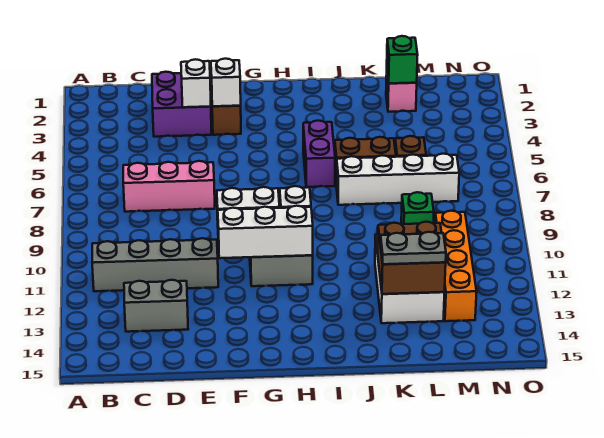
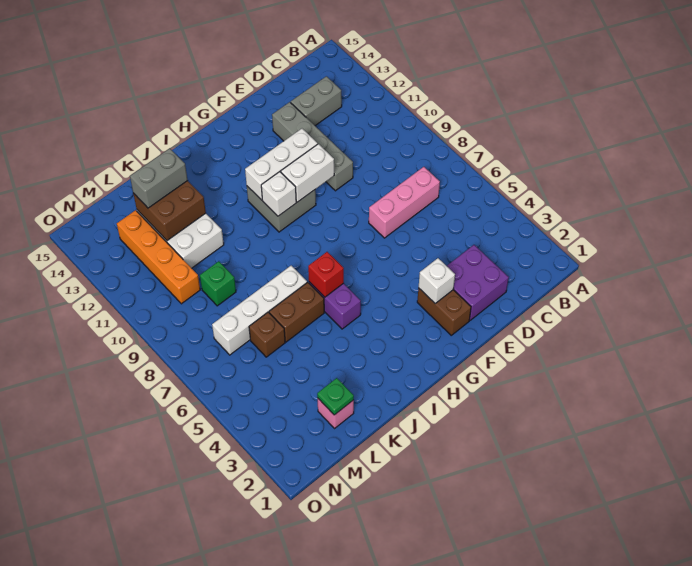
grey brick B11:E11 level 1 -> grey brick E10:E13 level 1
white brick E3 level 2 -> none
none -> red brick I6 level 2
grey plate K13:L13 level 3 -> grey brick K13:L13 level 3
green brick L2 level 2 -> green plate L2 level 2

